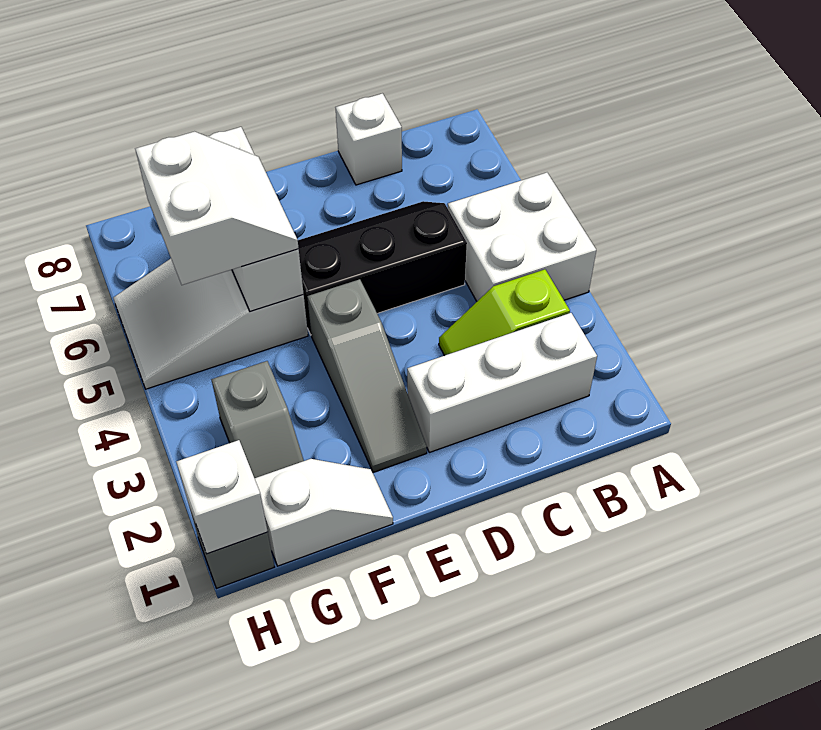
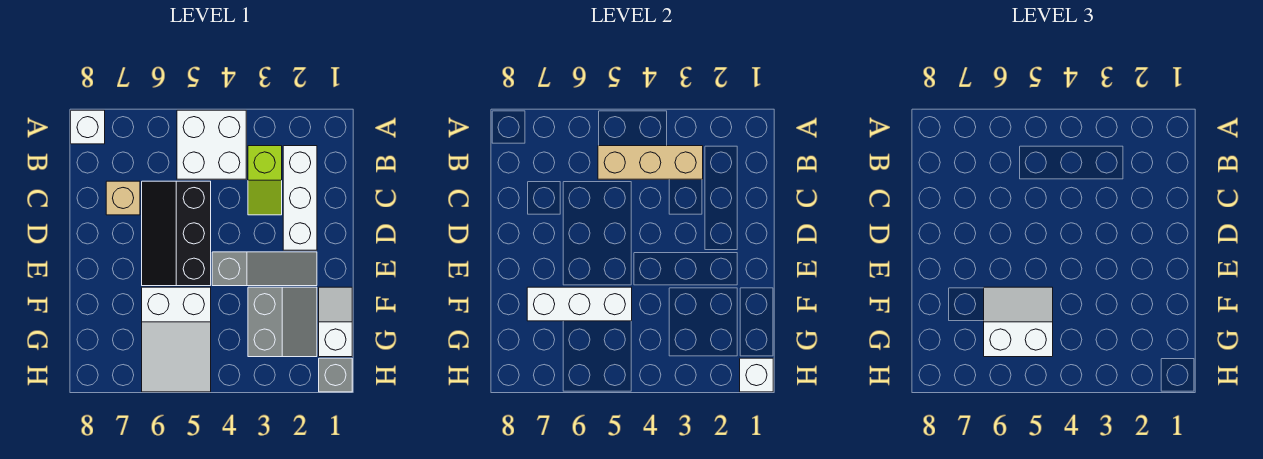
none -> tan brick B3:B5 level 2
none -> tan brick C7 level 1
white brick C8 level 1 -> white brick A8 level 1
grey slope G2:G3 level 1 top 3 -> grey slope F2:G3 level 1 top 3

